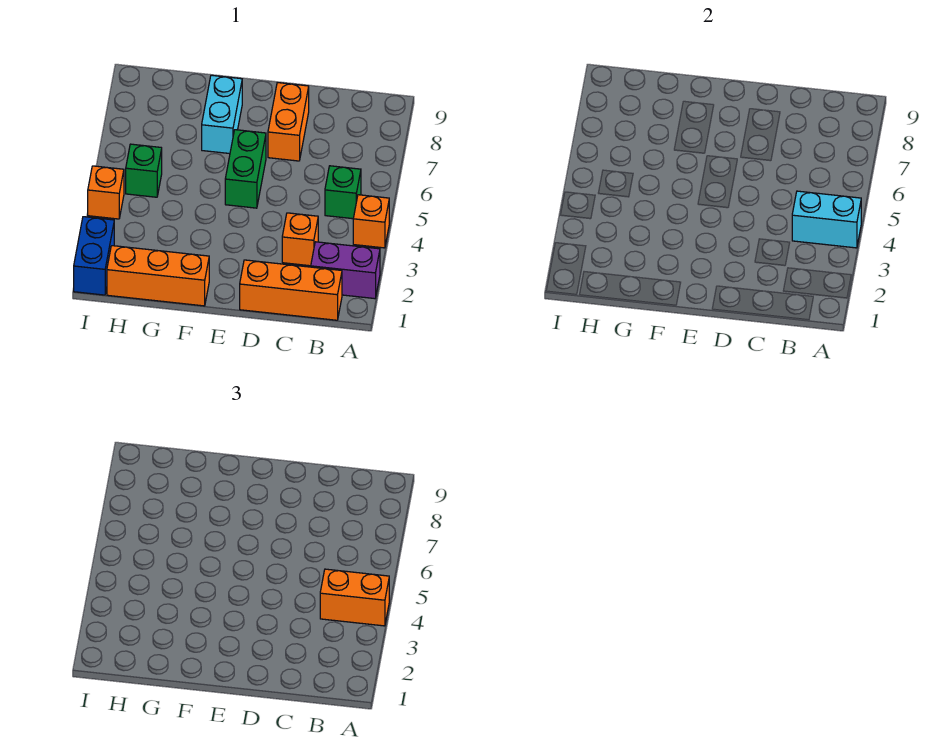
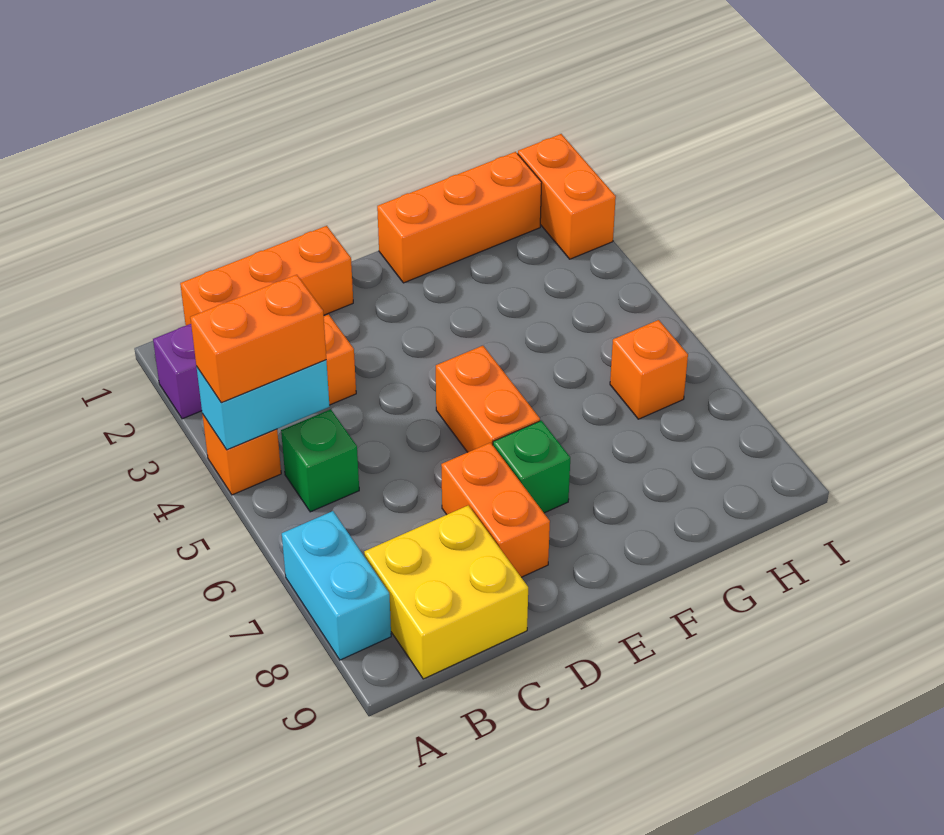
none -> yellow brick B8:C9 level 1
green brick E5:E6 level 1 -> orange brick E5:E6 level 1
cyan brick F7:F8 level 1 -> cyan brick A7:A8 level 1
green brick H5 level 1 -> green brick E7 level 1
blue brick I1:I2 level 1 -> orange brick I1:I2 level 1
orange brick I4 level 1 -> orange brick H6 level 1

